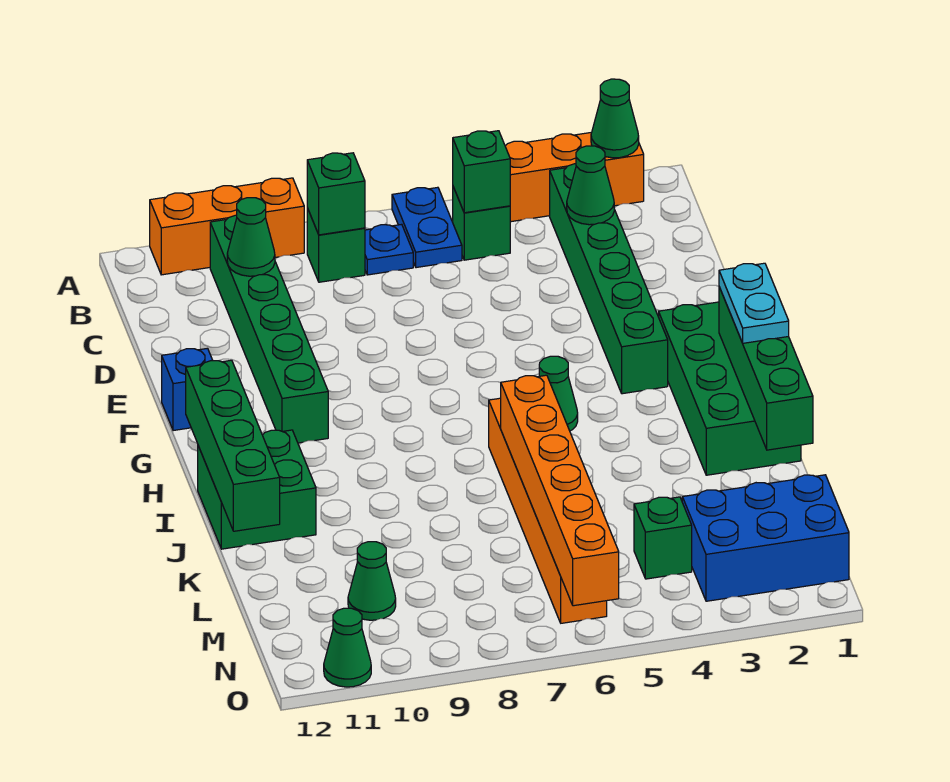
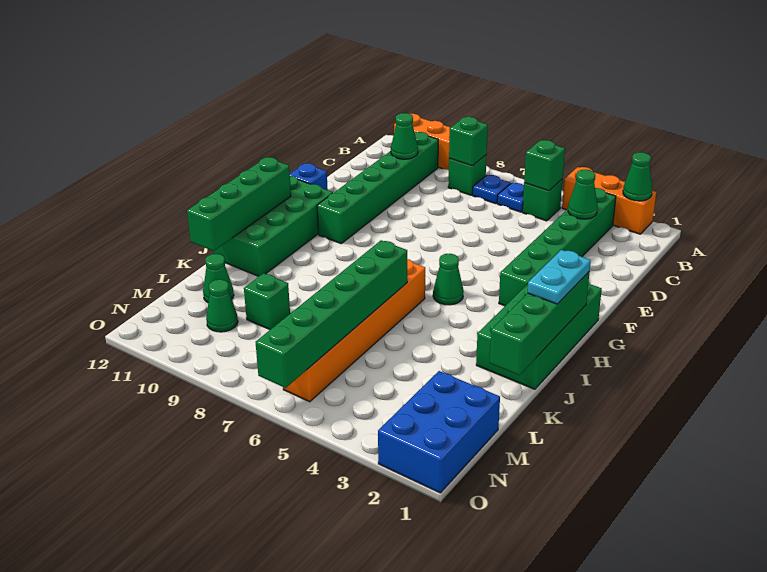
blue plate A6:B6 level 1 -> blue plate B6 level 1
green brick I11:J12 level 1 -> green brick G11:J12 level 1
orange brick J6:O6 level 2 -> green brick J6:O6 level 2
blue brick M1:N3 level 1 -> blue brick M1:O2 level 1
green brick M4 level 1 -> green brick L9 level 1
green cone O11 level 1 -> green cone L11 level 1

